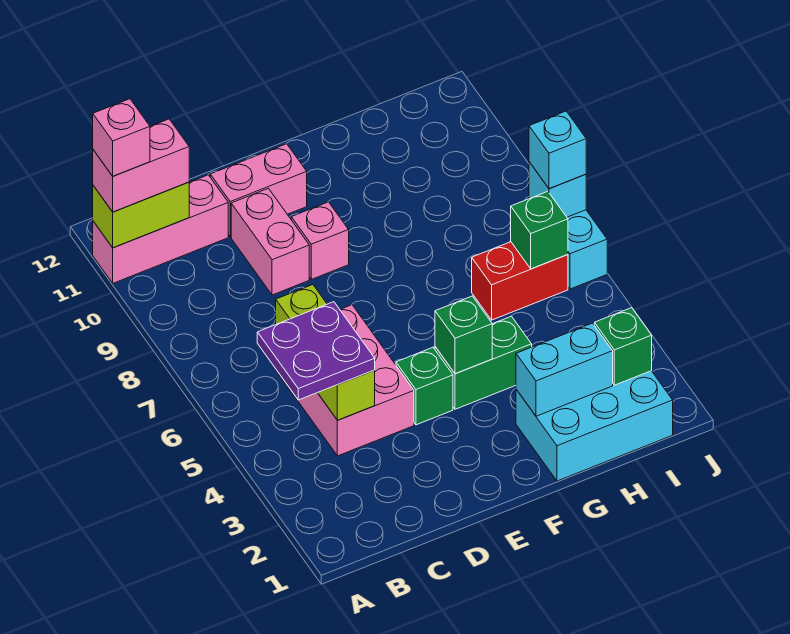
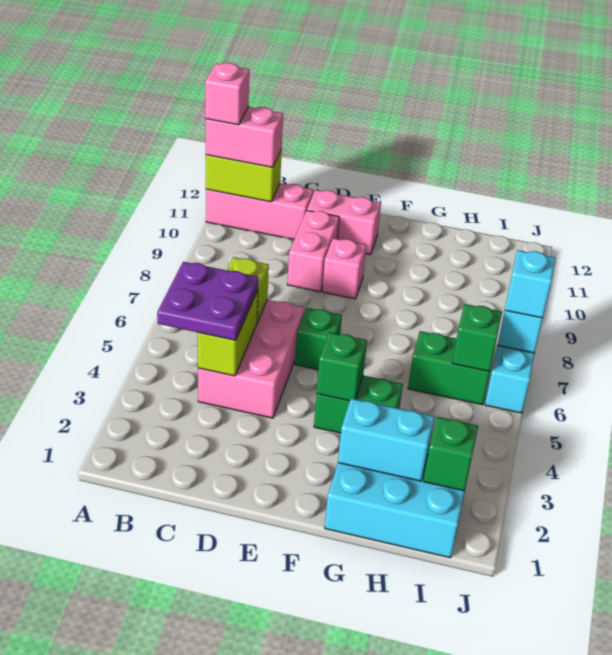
green brick E4 level 1 -> green brick E6 level 1
red brick H6:I6 level 1 -> green brick H6:I6 level 1

